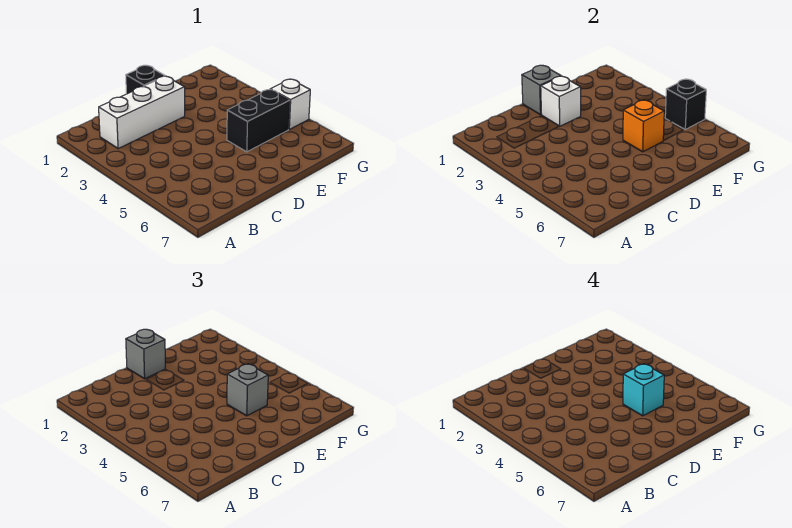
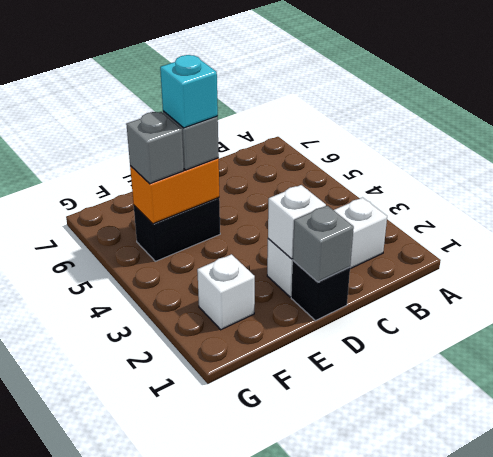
grey brick D1 level 3 -> grey brick F5 level 3
orange brick E5 level 2 -> orange brick E5:F5 level 2
white brick G5 level 1 -> white brick F2 level 1
black brick G5 level 2 -> none

